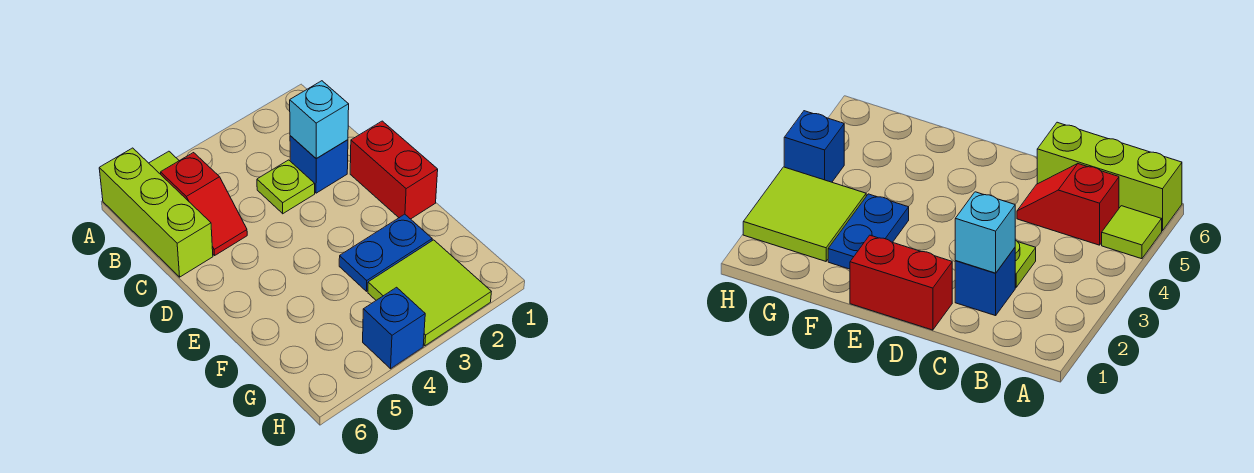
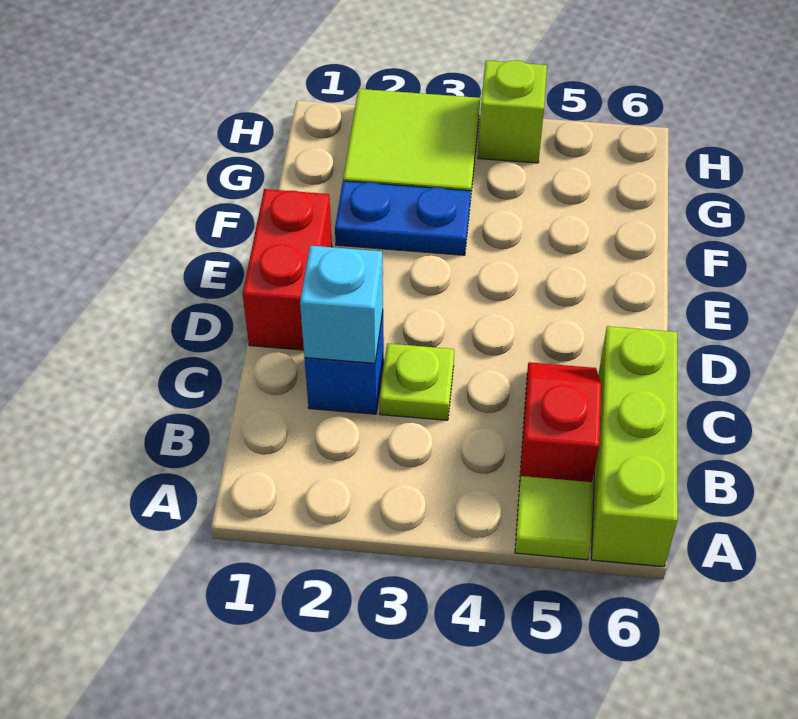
blue brick H4 level 1 -> lime brick H4 level 1

